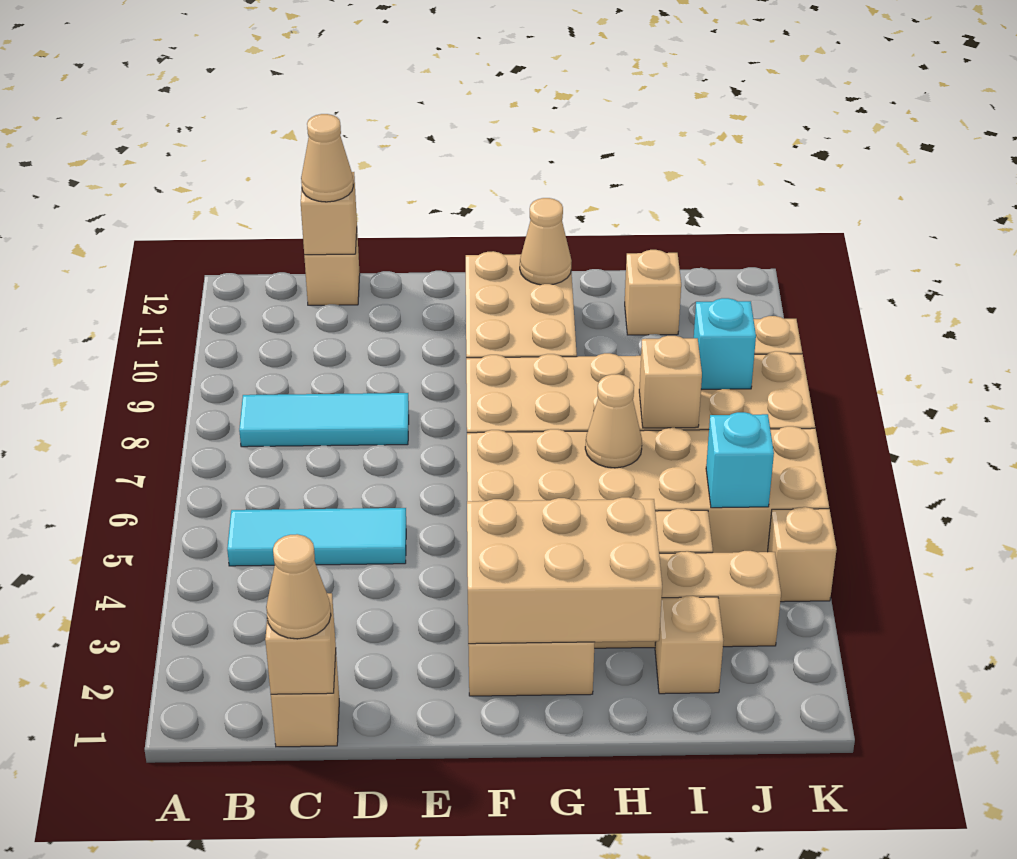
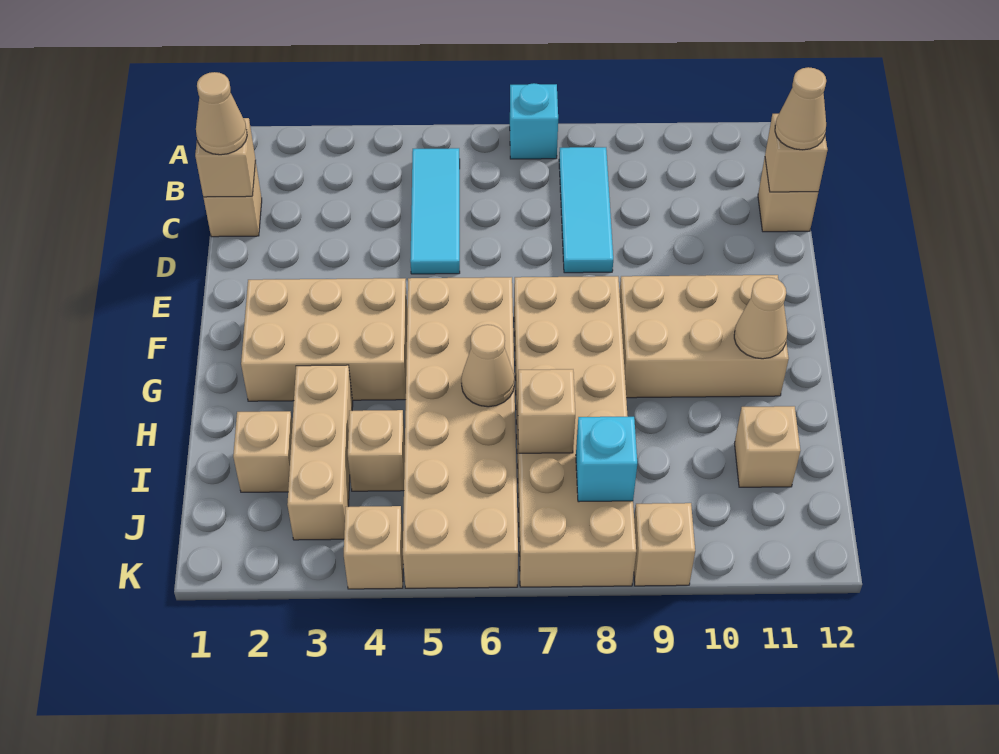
tan brick F2:H3 level 2 -> none
cyan brick J5 level 2 -> cyan brick A7 level 1

